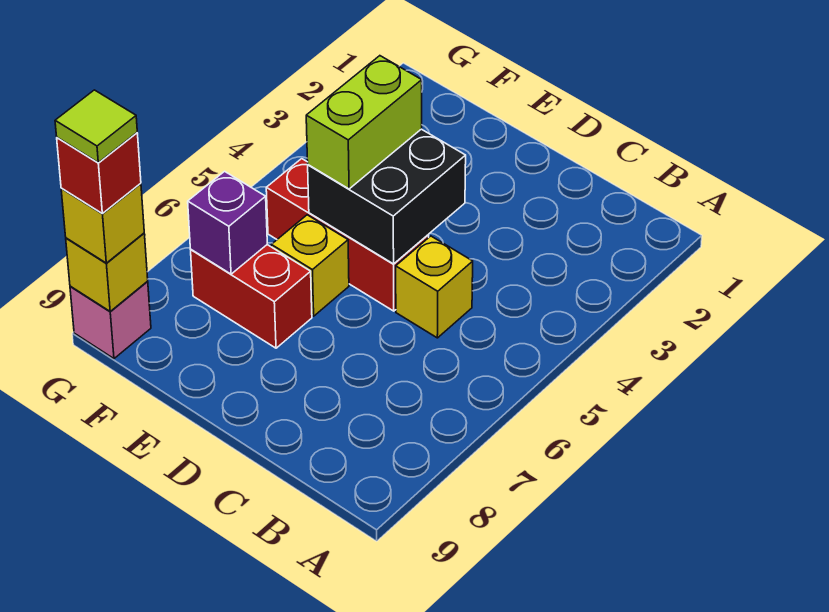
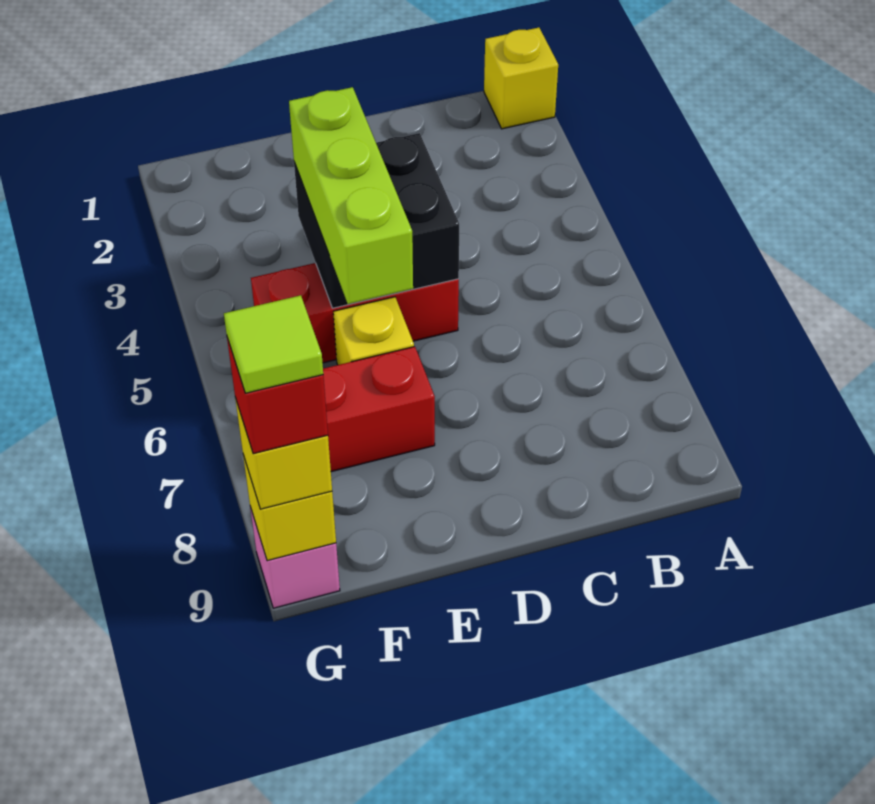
yellow brick C5 level 1 -> yellow brick A1 level 1
lime brick E4:E5 level 3 -> lime brick E4:E6 level 3
purple brick F7 level 2 -> none

